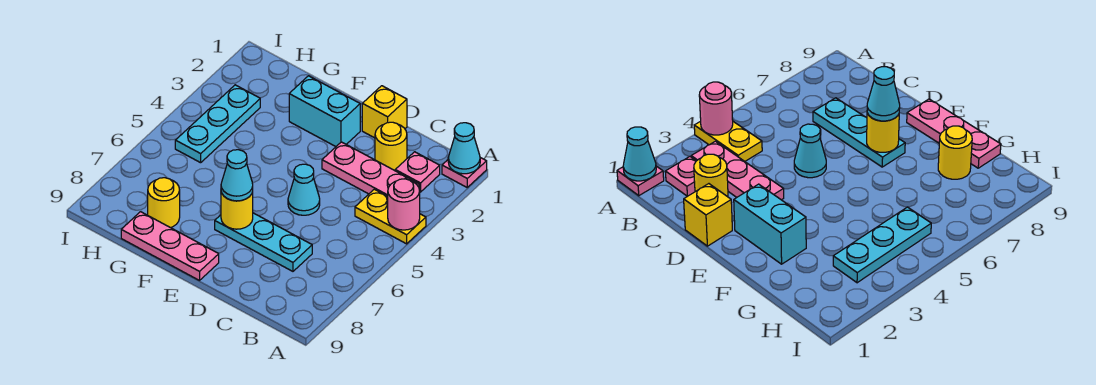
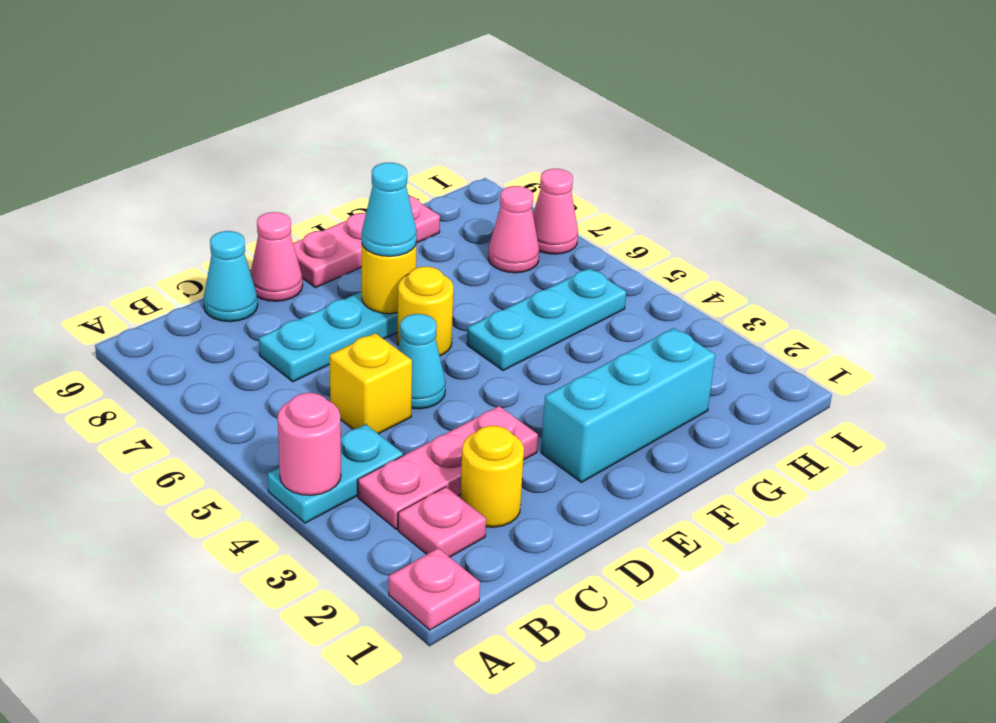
cyan cone A1 level 2 -> cyan cone C9 level 1
yellow plate A4:B4 level 1 -> cyan plate A4:B4 level 1
yellow brick D1 level 1 -> yellow brick C5 level 1
none -> pink cone D9 level 1
cyan brick E2:F2 level 1 -> cyan brick E2:G2 level 1
yellow round brick G8 level 1 -> yellow round brick E6 level 1
cyan plate H3:H5 level 1 -> cyan plate F5:H5 level 1
none -> pink cone H7 level 1
none -> pink cone I7 level 1

